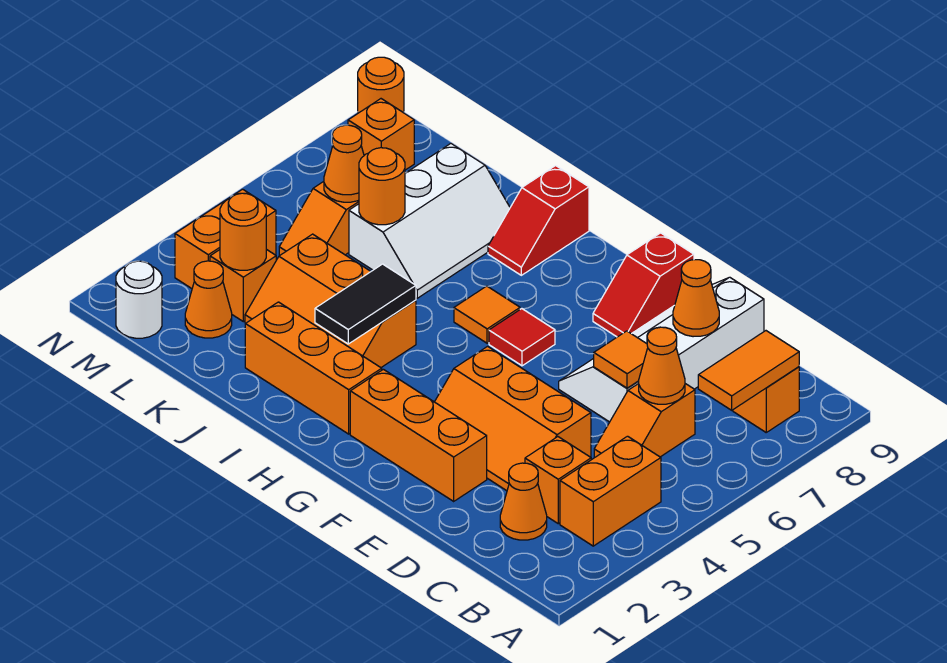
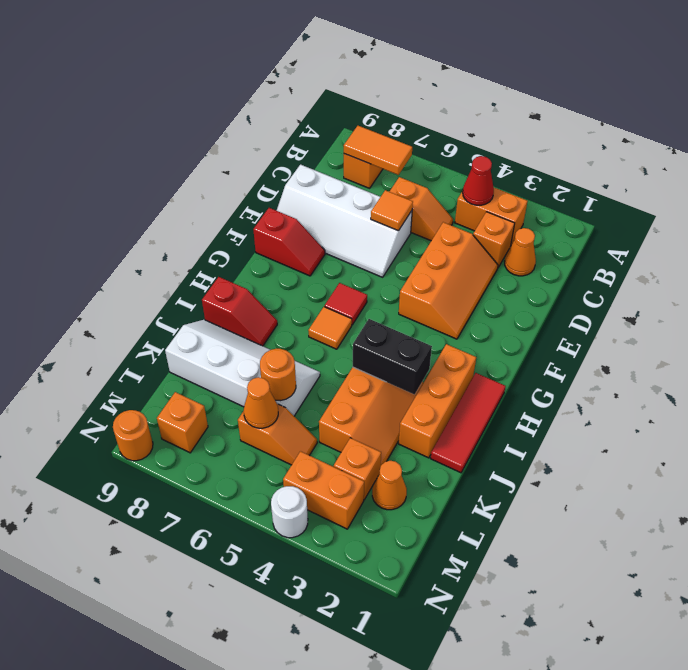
none -> red cone B4 level 2
orange cone C6 level 2 -> none
orange cone D8 level 2 -> none
orange brick E2:G2 level 1 -> none
none -> red tile H1:J1 level 1
black tile I3:I4 level 2 -> black brick I3:I4 level 2
white slope J6:K8 level 1 top K -> white slope J6:K9 level 1 top K
orange round brick L3 level 2 -> none
white round brick M1 level 1 -> white round brick N4 level 1

